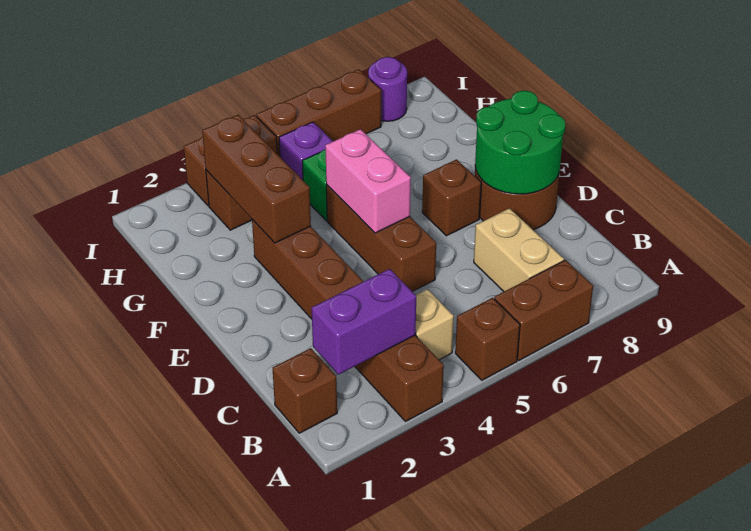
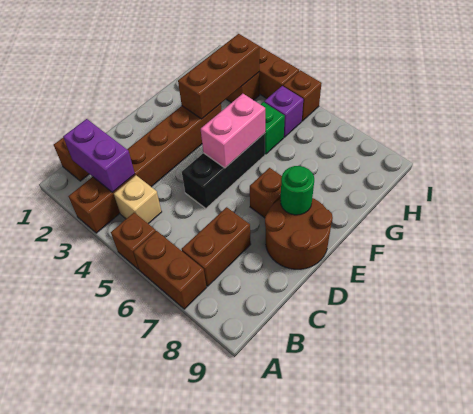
tan brick B7:C7 level 1 -> brown brick B7:C7 level 1
brown brick D5:F5 level 1 -> black brick D5:F5 level 1
green round brick D8:E9 level 2 -> green round brick E8 level 2
brown brick I5:I7 level 1 -> brown brick I5 level 1
purple round brick I8 level 1 -> none

